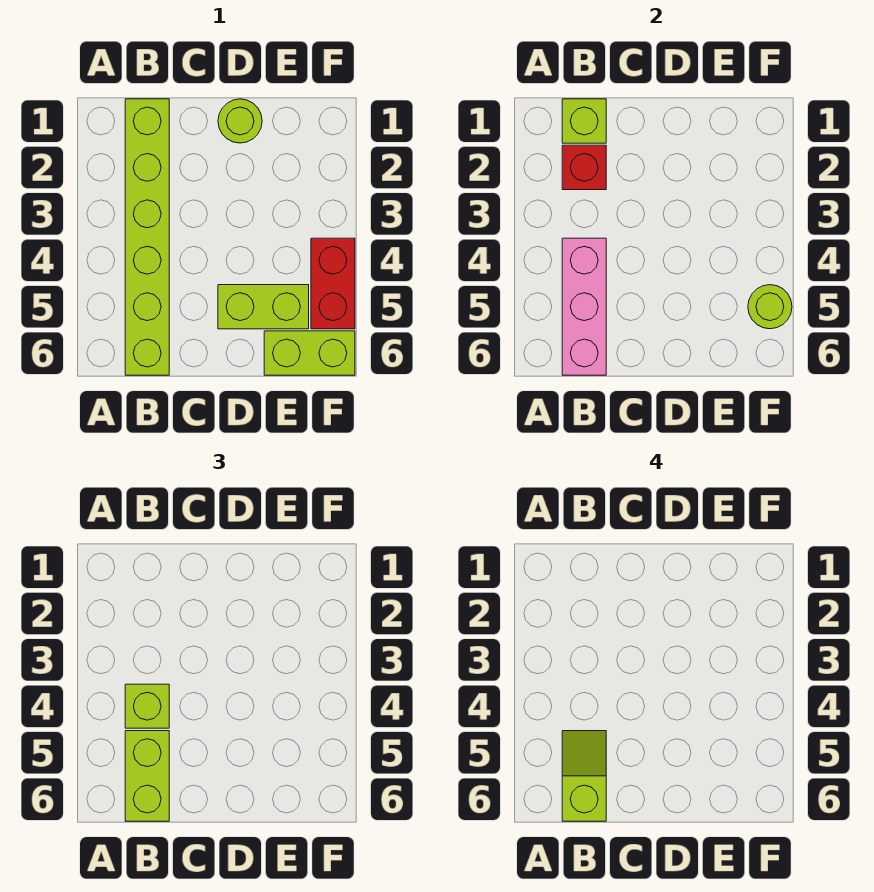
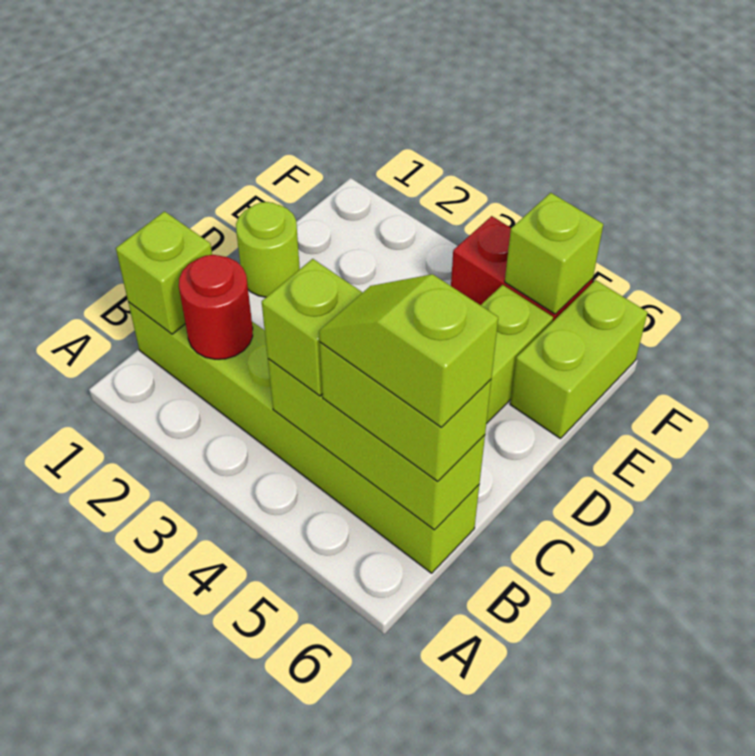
red brick B2 level 2 -> red round brick B2 level 2
pink brick B4:B6 level 2 -> lime brick B4:B6 level 2
lime round brick F5 level 2 -> lime brick F5 level 2

